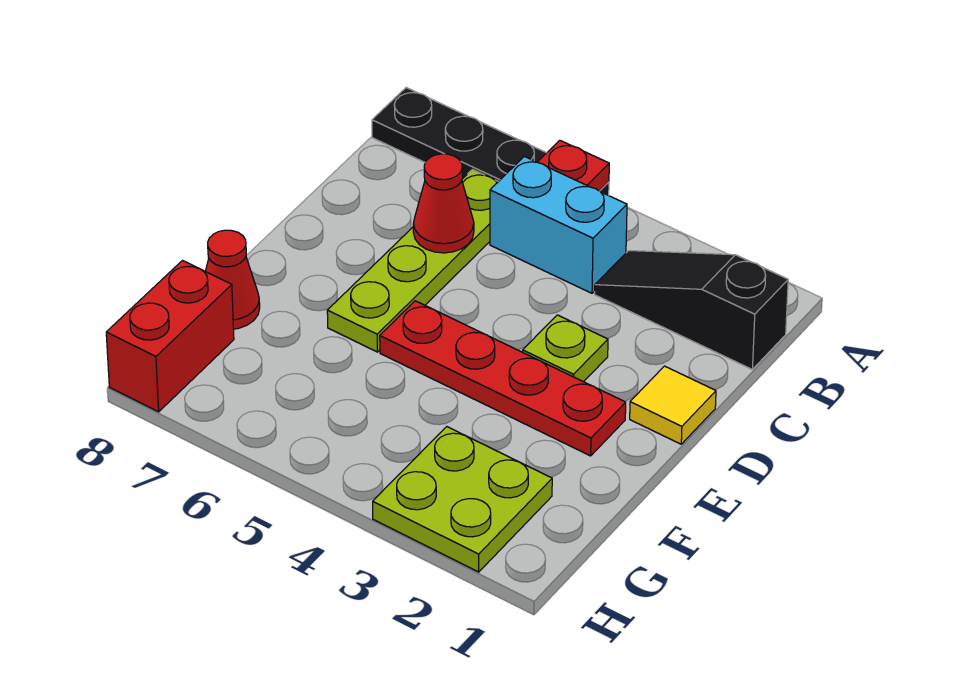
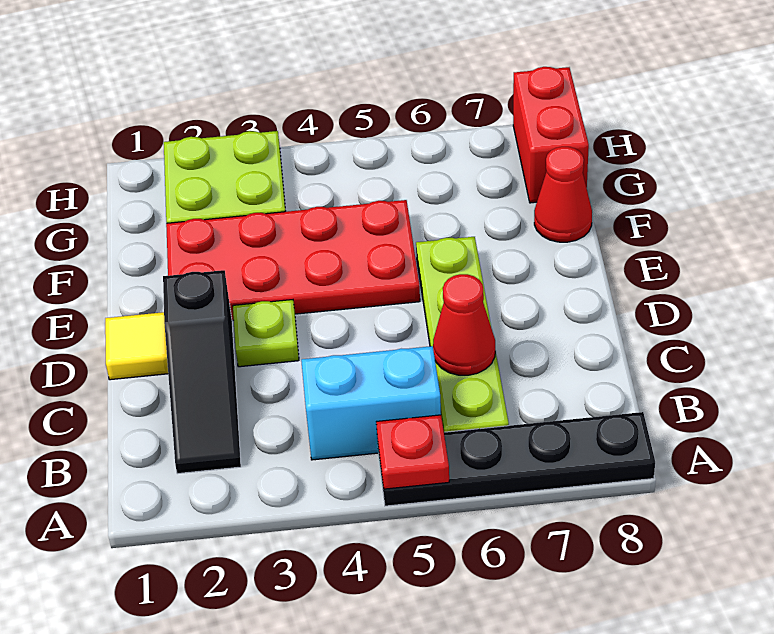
black slope B1:B3 level 1 top 1 -> black slope B2:D2 level 1 top D
red plate E2:E5 level 1 -> red plate E2:F5 level 1

